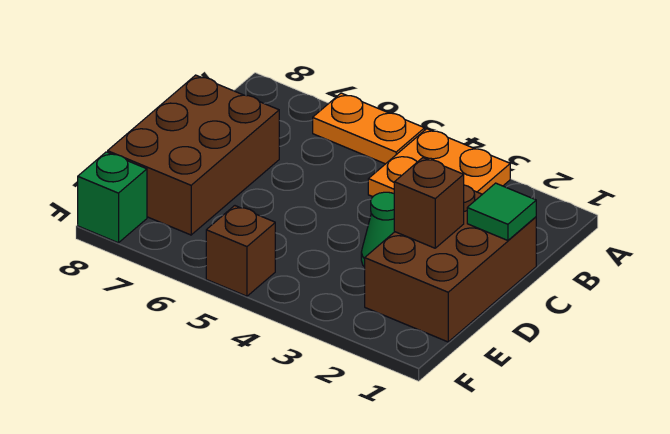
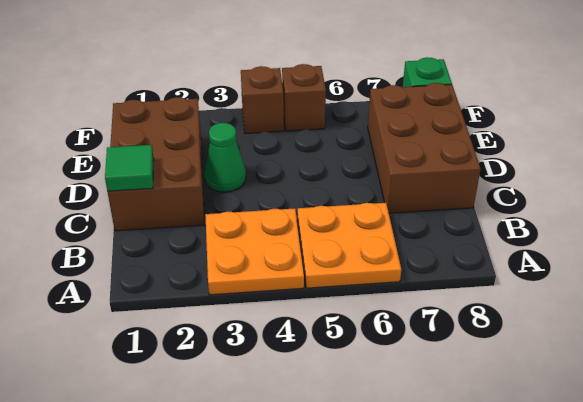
orange plate A5:A6 level 1 -> orange plate A5:B6 level 1
brown brick D2 level 2 -> brown brick F4 level 1

